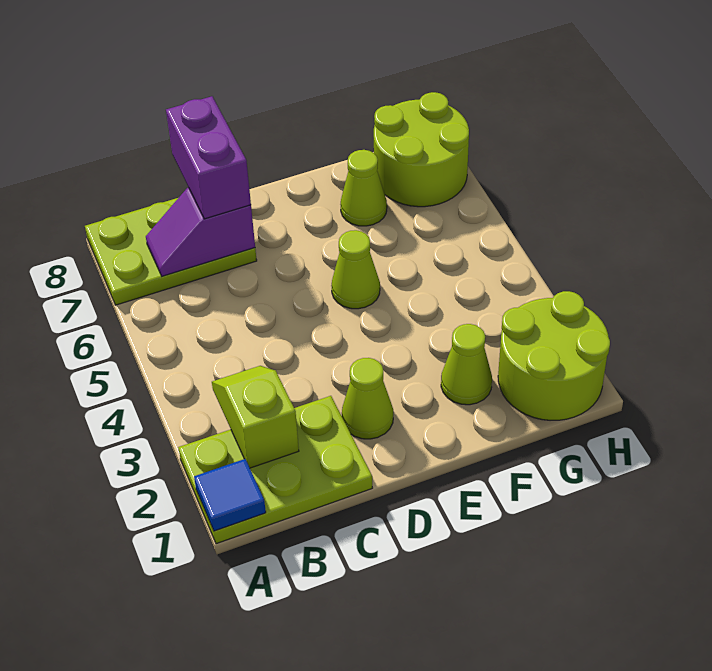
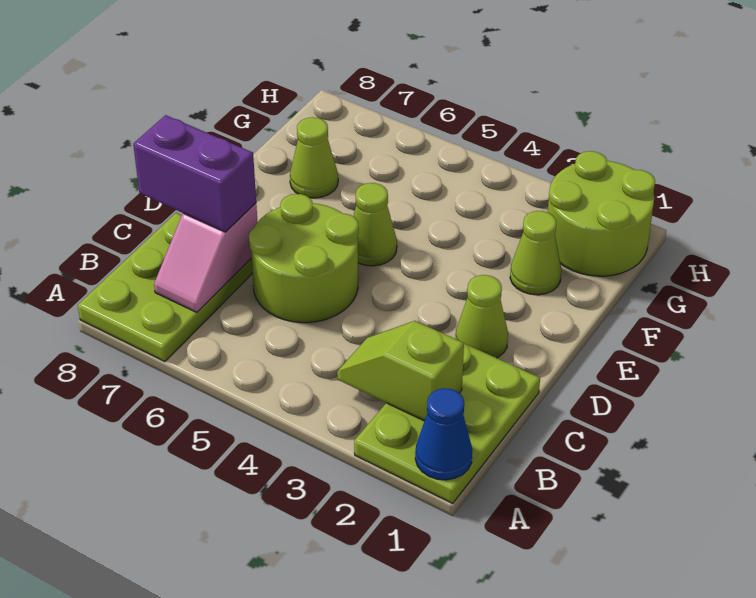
blue tile A1 level 2 -> blue cone A1 level 2
purple slope B7:C7 level 2 top C -> pink slope B7:C7 level 2 top C
lime round brick G7:H8 level 1 -> lime round brick C5:D6 level 1

